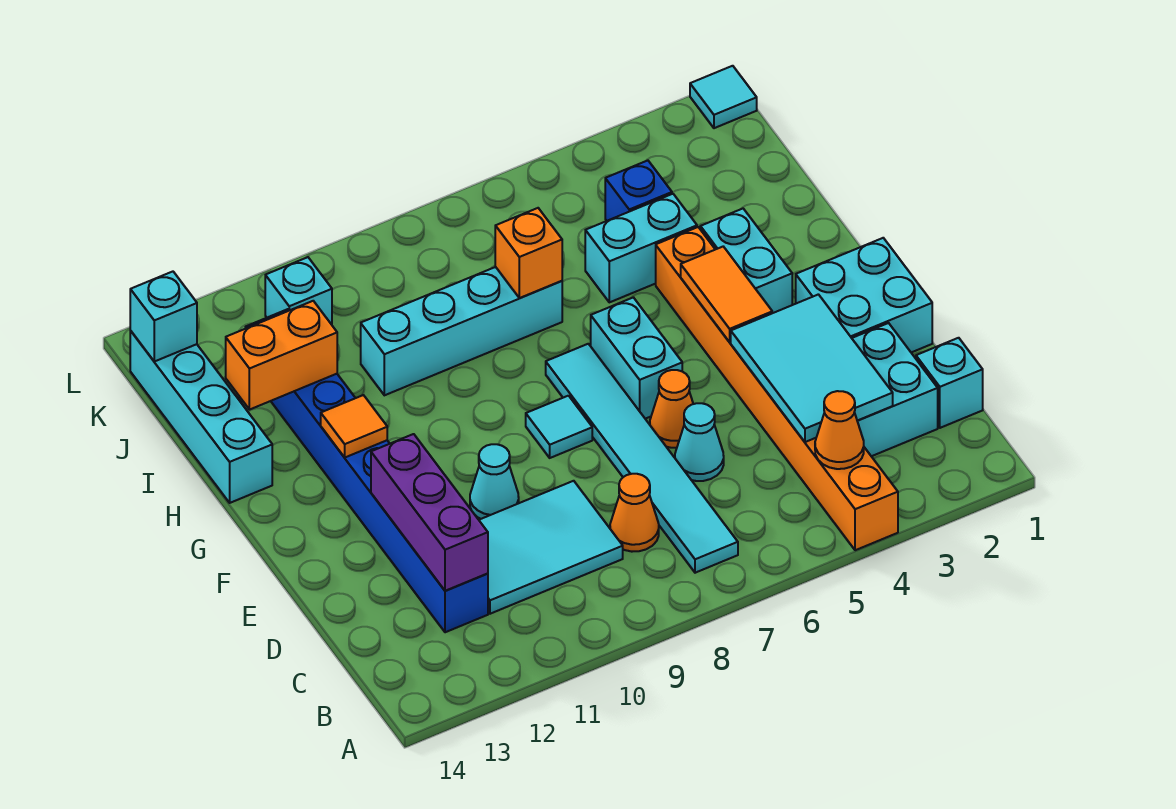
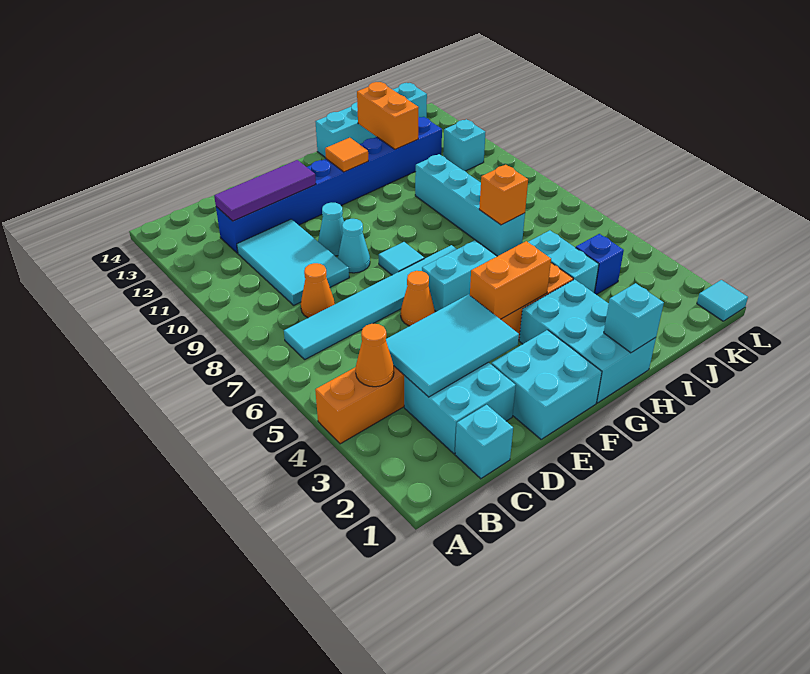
purple brick C12:E12 level 2 -> purple tile C12:E12 level 2
cyan cone D6 level 1 -> cyan cone E9 level 1
orange tile F4:G4 level 2 -> orange brick F4:G4 level 2
cyan brick G3:H3 level 1 -> cyan brick G1:H3 level 1
cyan brick K14 level 2 -> cyan brick H1 level 2

